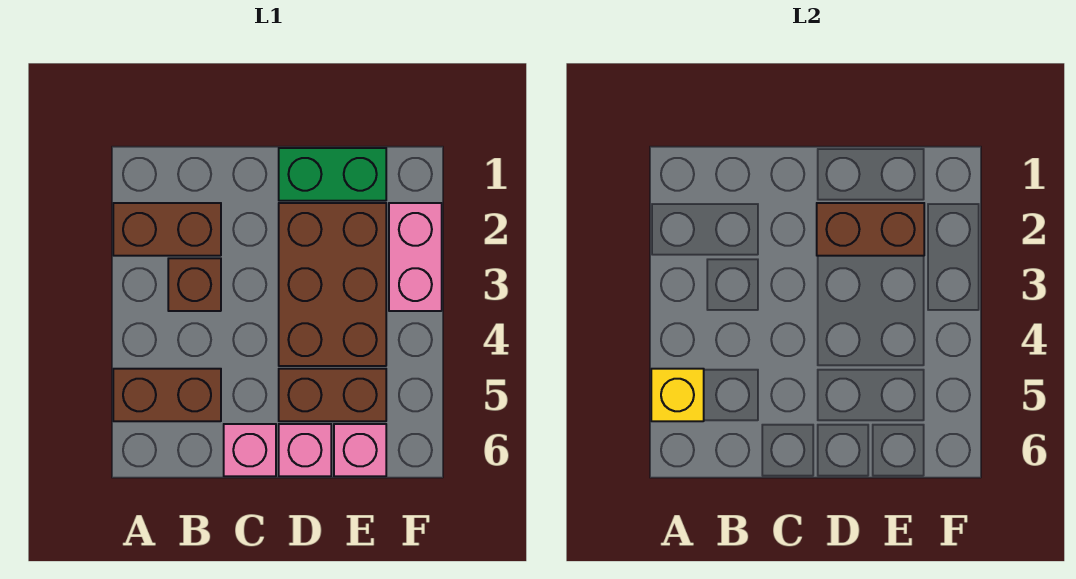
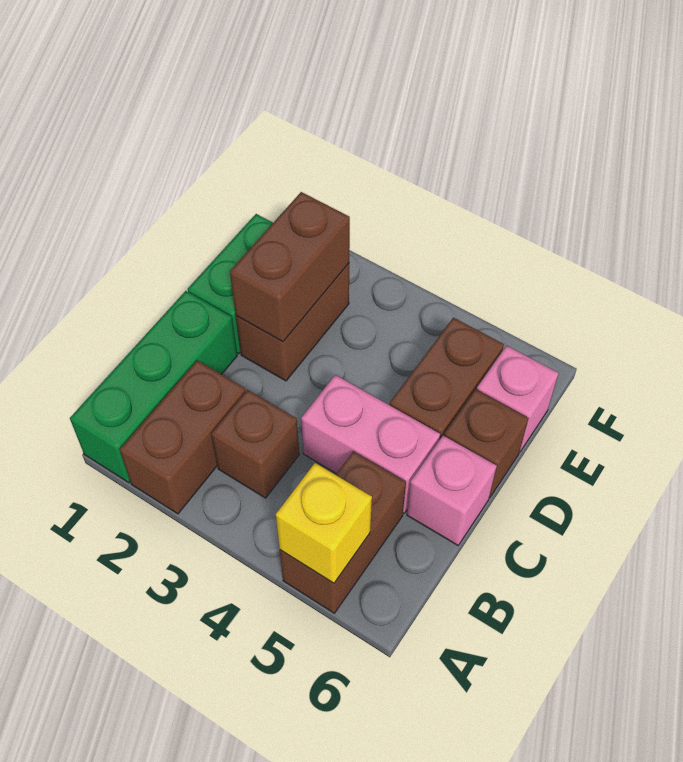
none -> green brick A1:C1 level 1
brown brick D2:E4 level 1 -> brown brick D2:E2 level 1
pink brick D6 level 1 -> brown brick D6 level 1
pink brick F2:F3 level 1 -> pink brick C4:C5 level 1

